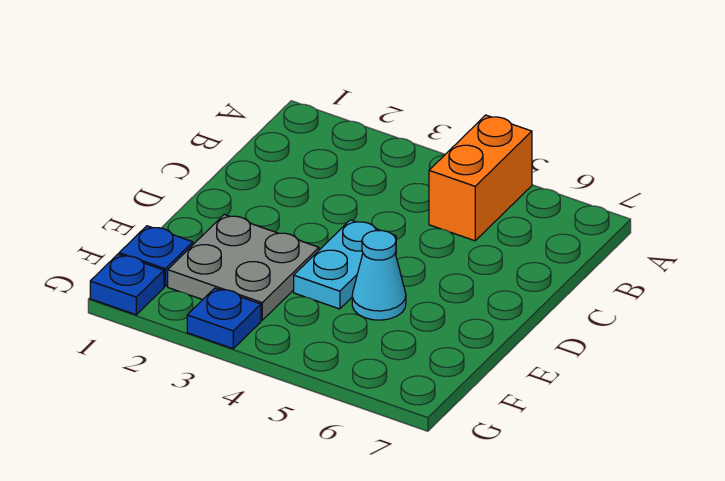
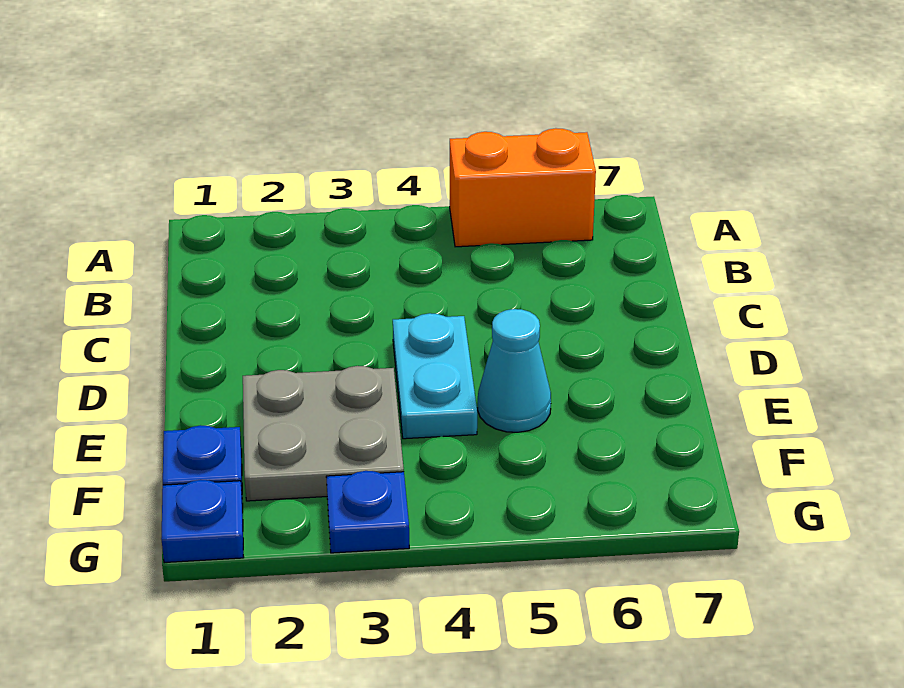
orange brick A5:B5 level 1 -> orange brick A5:A6 level 1

